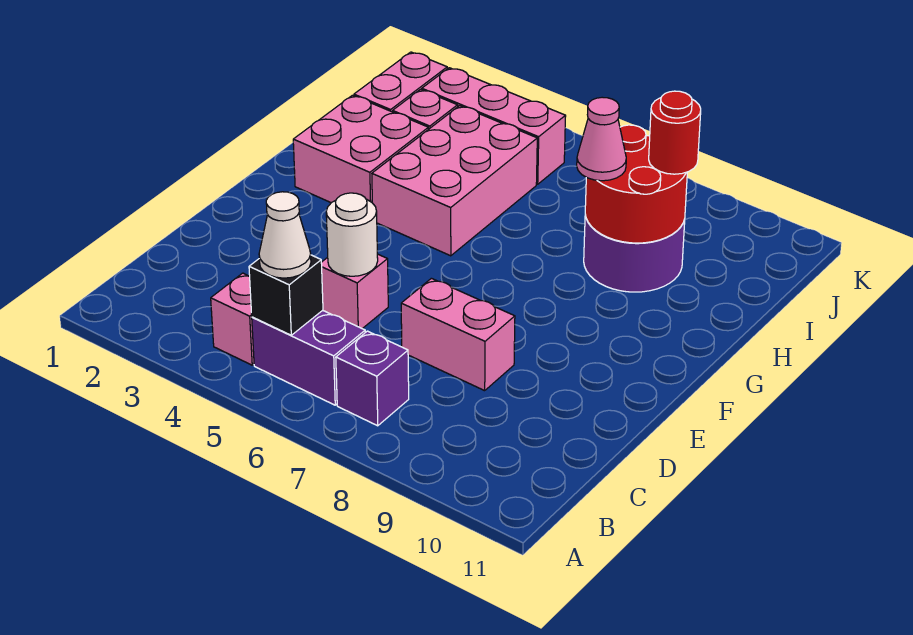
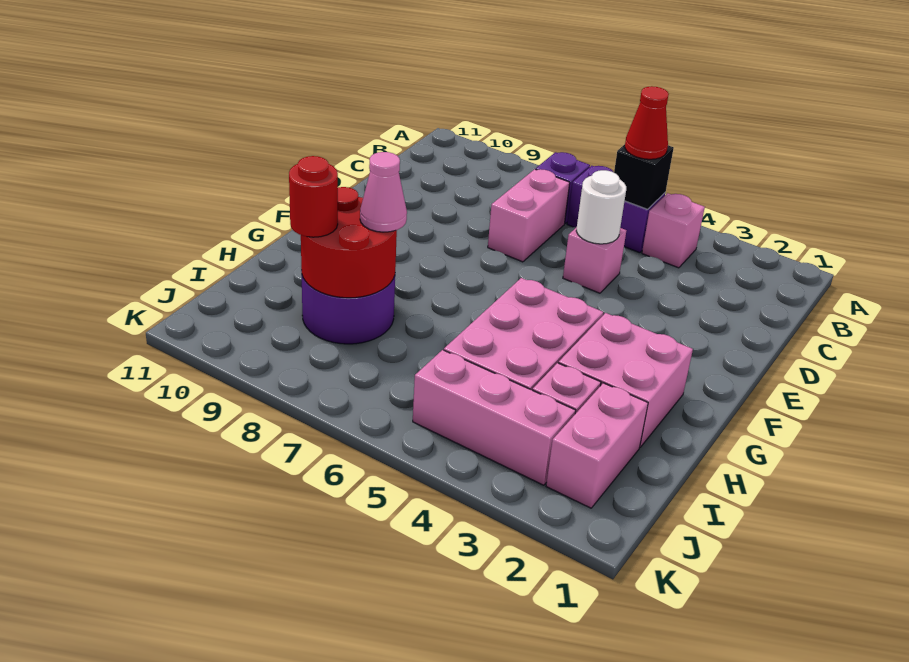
white cone B5 level 3 -> red cone B5 level 3
pink brick D7:D8 level 1 -> pink brick C7:D7 level 1

